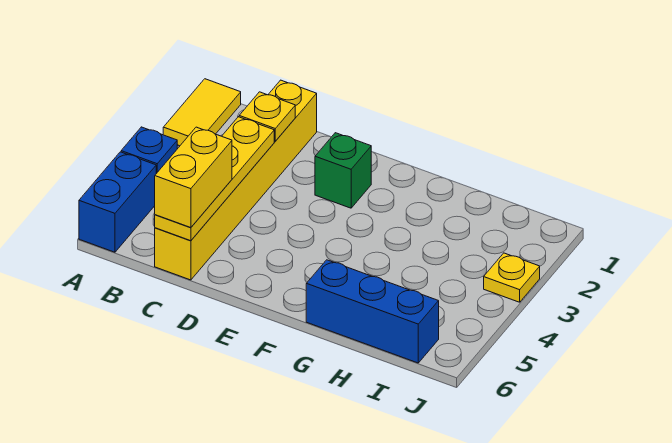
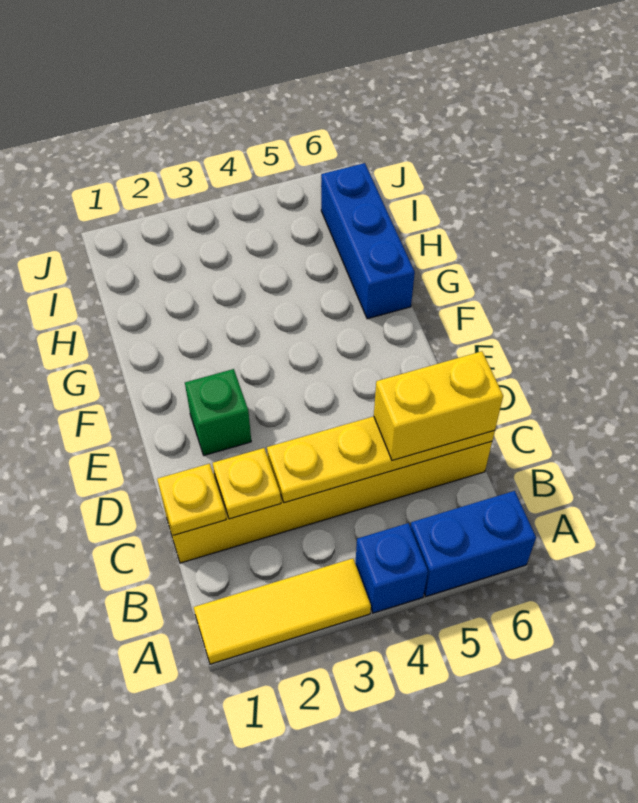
yellow tile A1:A2 level 1 -> yellow tile A1:A3 level 1
yellow plate J3 level 1 -> yellow plate C1 level 2

